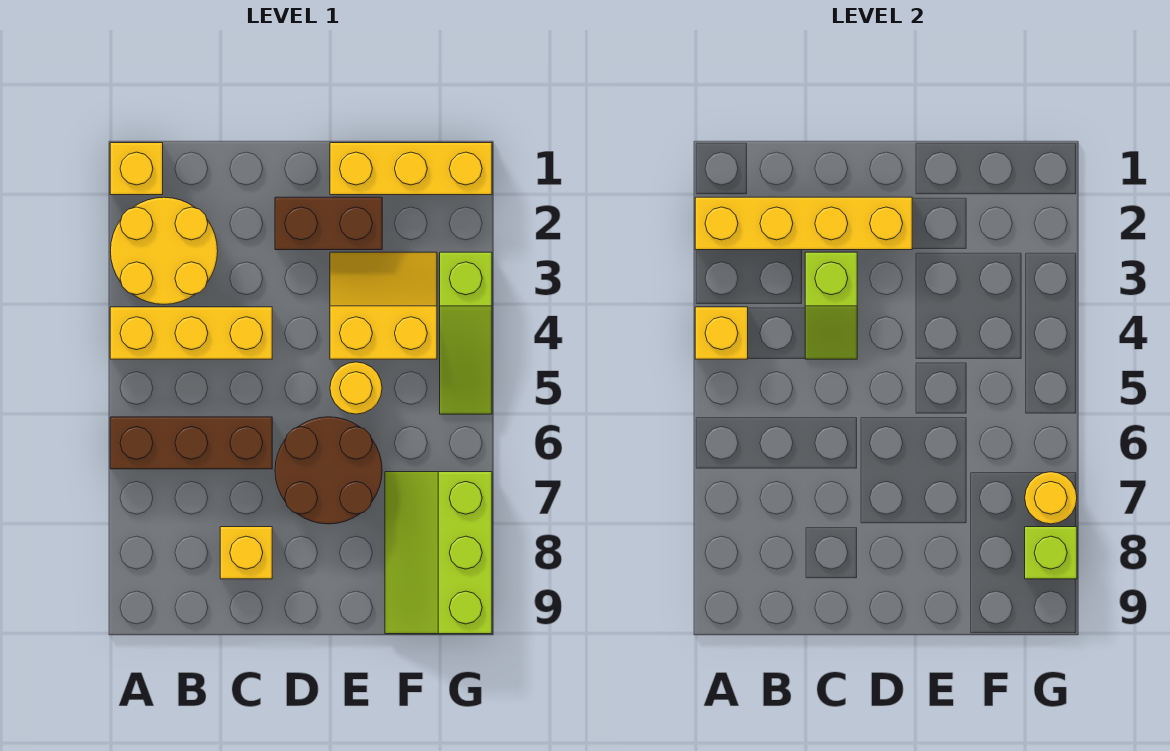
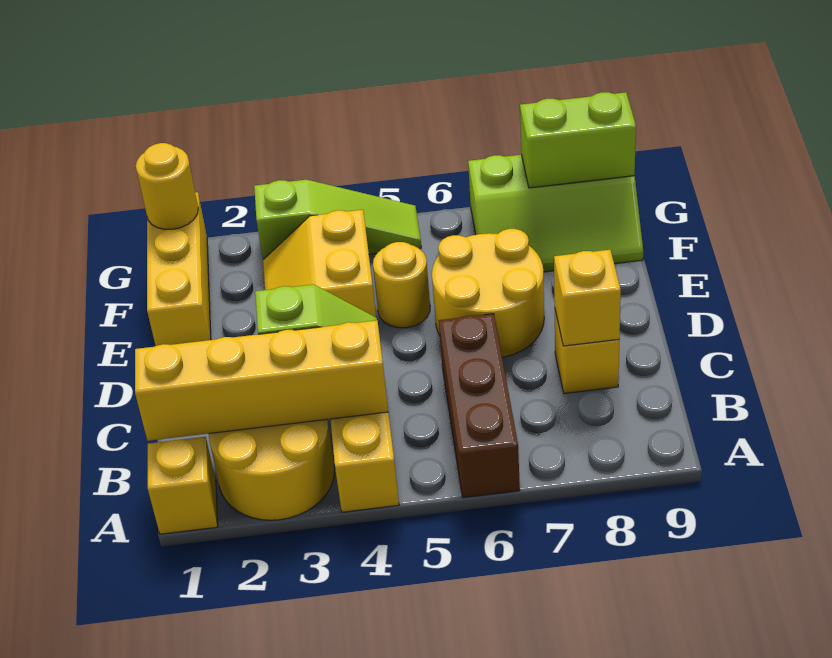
yellow brick A2:D2 level 2 -> yellow brick B1:B4 level 2
yellow brick A4 level 2 -> yellow brick C8 level 2
brown brick D2:E2 level 1 -> none
brown round brick D6:E7 level 1 -> yellow round brick D6:E7 level 1
yellow round brick G7 level 2 -> yellow round brick G1 level 2
lime brick G8 level 2 -> lime brick G8:G9 level 2

